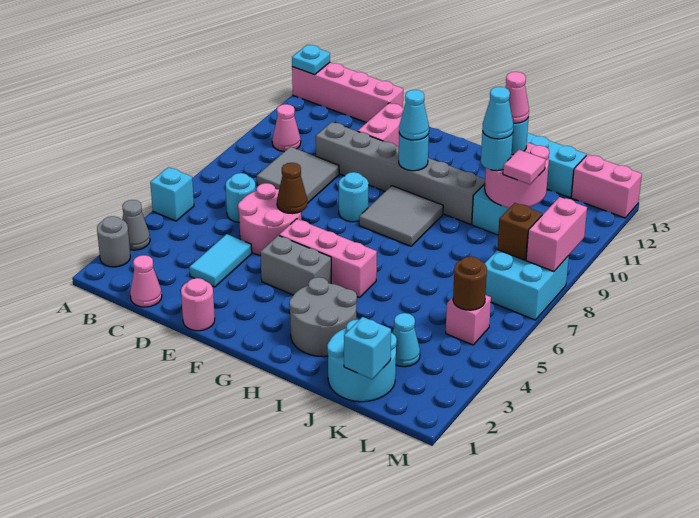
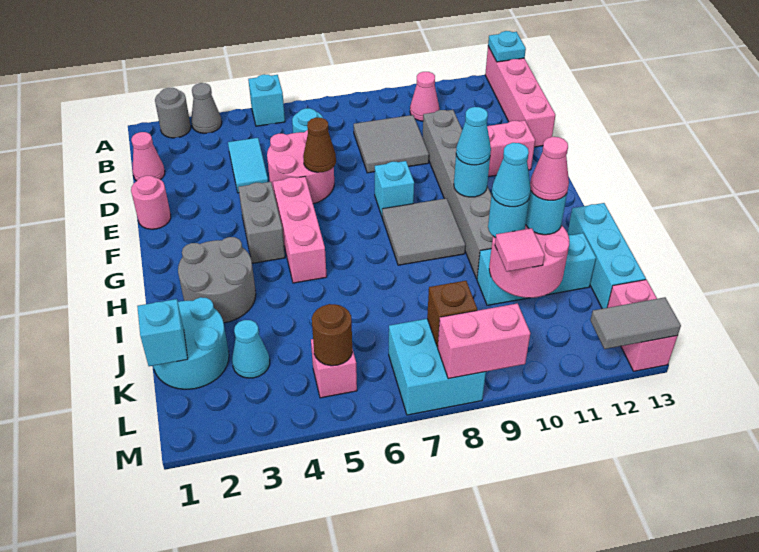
cyan tile D3:D4 level 1 -> cyan tile C4:D4 level 1
cyan round brick F8 level 1 -> cyan brick F8 level 1
none -> grey tile M12:M13 level 2

